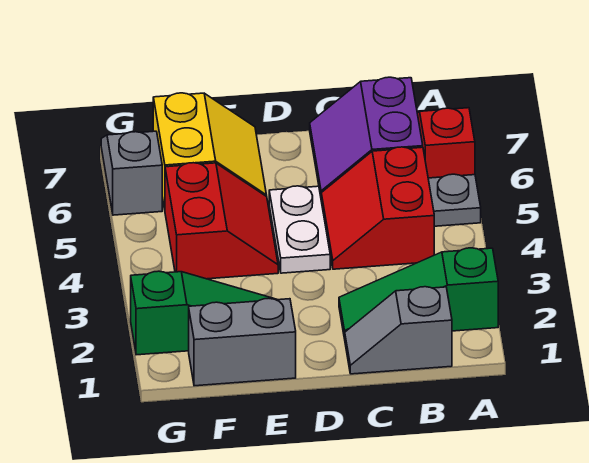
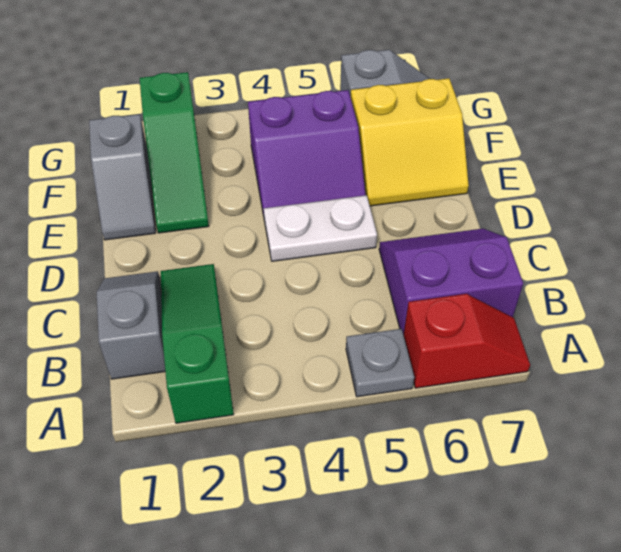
red slope B4:C5 level 1 top B -> none
grey brick E1:F1 level 1 -> grey slope E1:F1 level 1 top F
red slope E4:F5 level 1 top F -> purple slope E4:F5 level 1 top F

